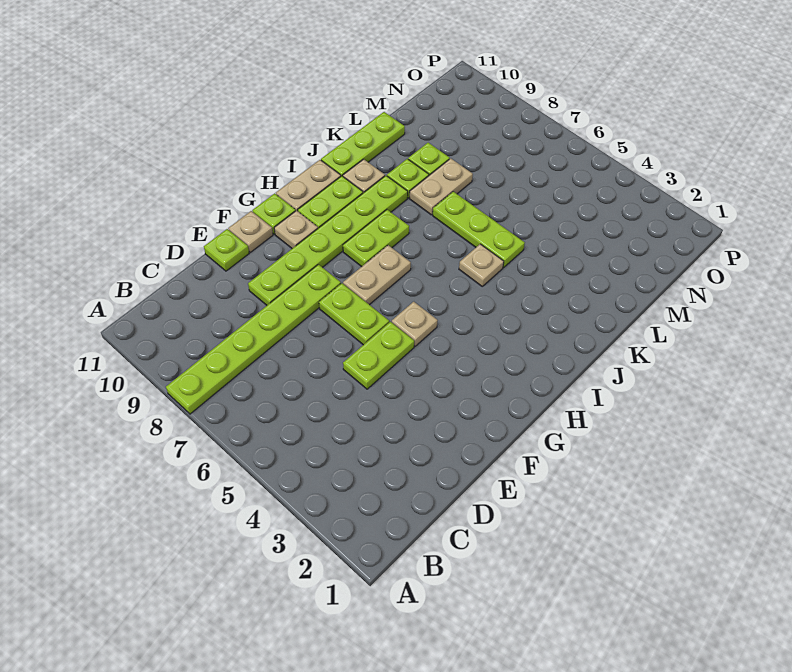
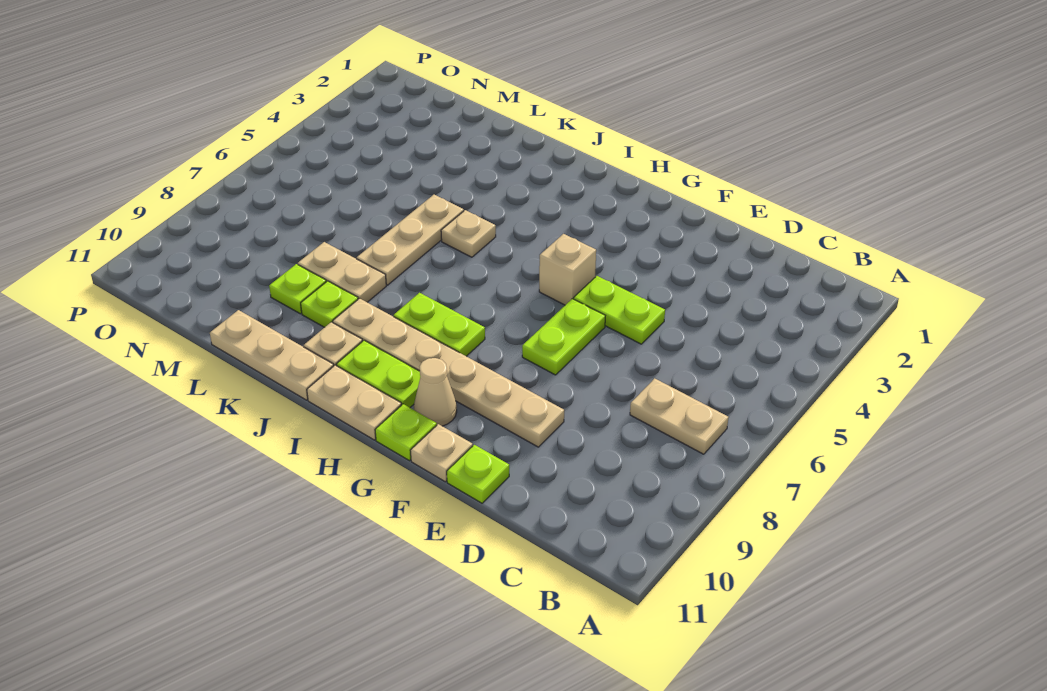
lime plate A8:F8 level 1 -> none
lime plate E9:J9 level 1 -> tan plate E9:J9 level 1
tan plate G5 level 1 -> tan brick G5 level 1
tan plate G7:H7 level 1 -> tan plate B7:C7 level 1
tan plate G10 level 1 -> tan cone G10 level 1
lime plate J11:L11 level 1 -> tan plate J11:L11 level 1
lime plate K5:K7 level 1 -> tan plate K5:K7 level 1

